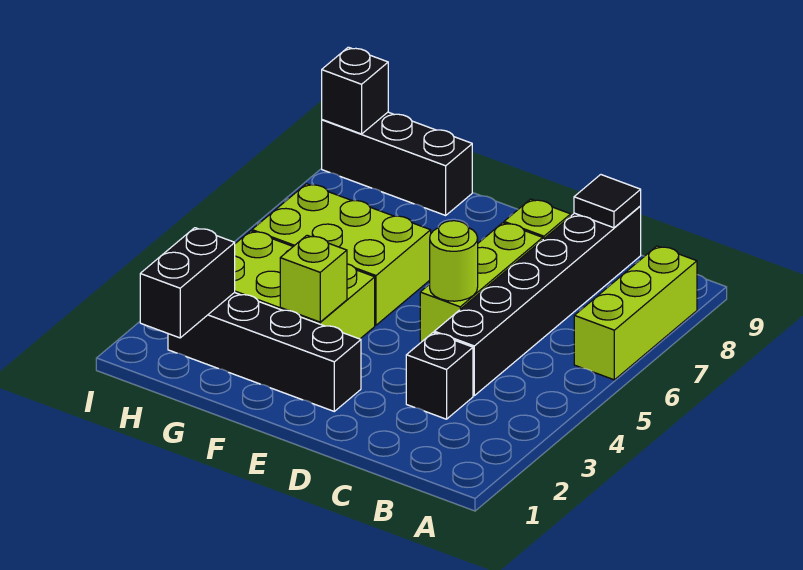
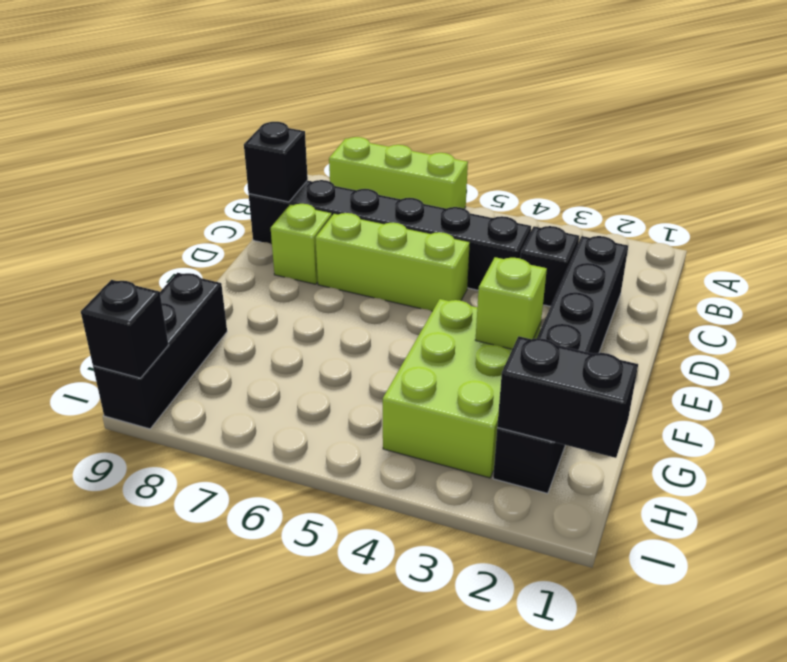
black tile C9 level 2 -> black brick C9 level 2
lime round brick D5 level 2 -> none
black brick E2:H2 level 1 -> black brick C2:H2 level 1
lime brick F5:H6 level 1 -> none

